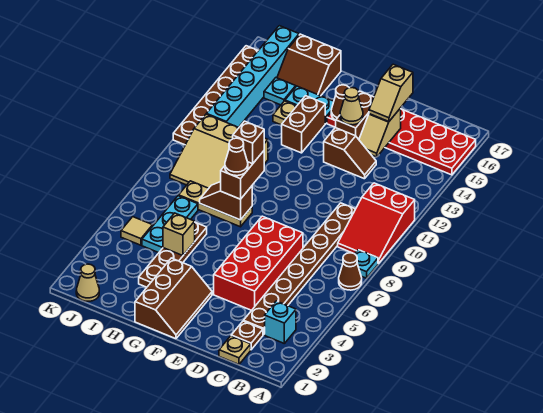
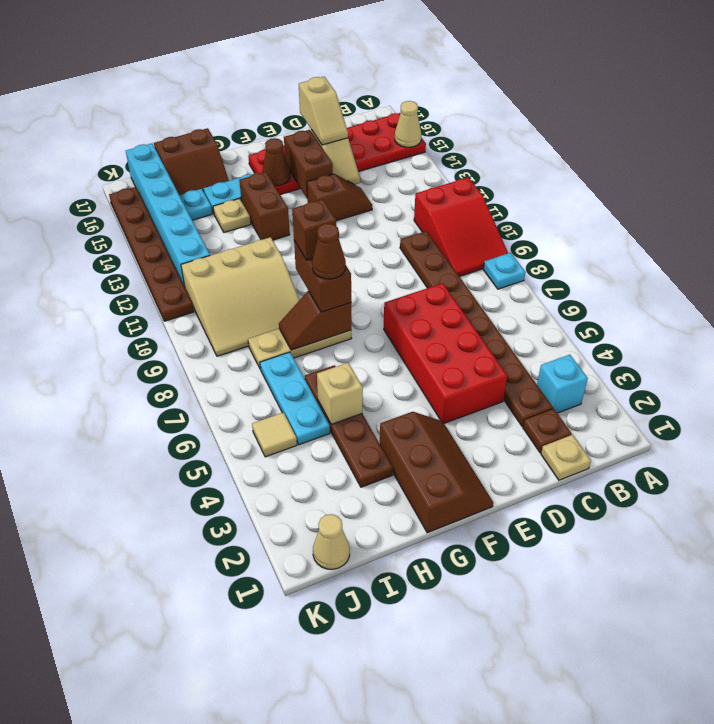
brown cone A7 level 1 -> none
tan cone E14 level 3 -> tan cone A15 level 2

